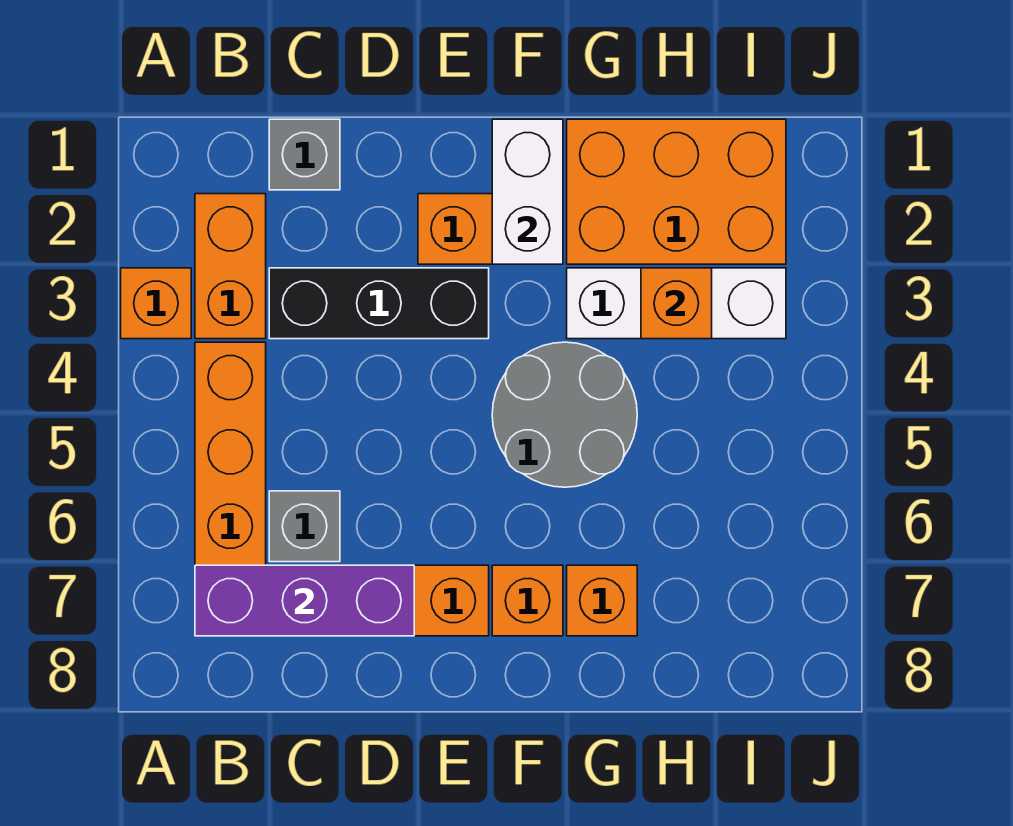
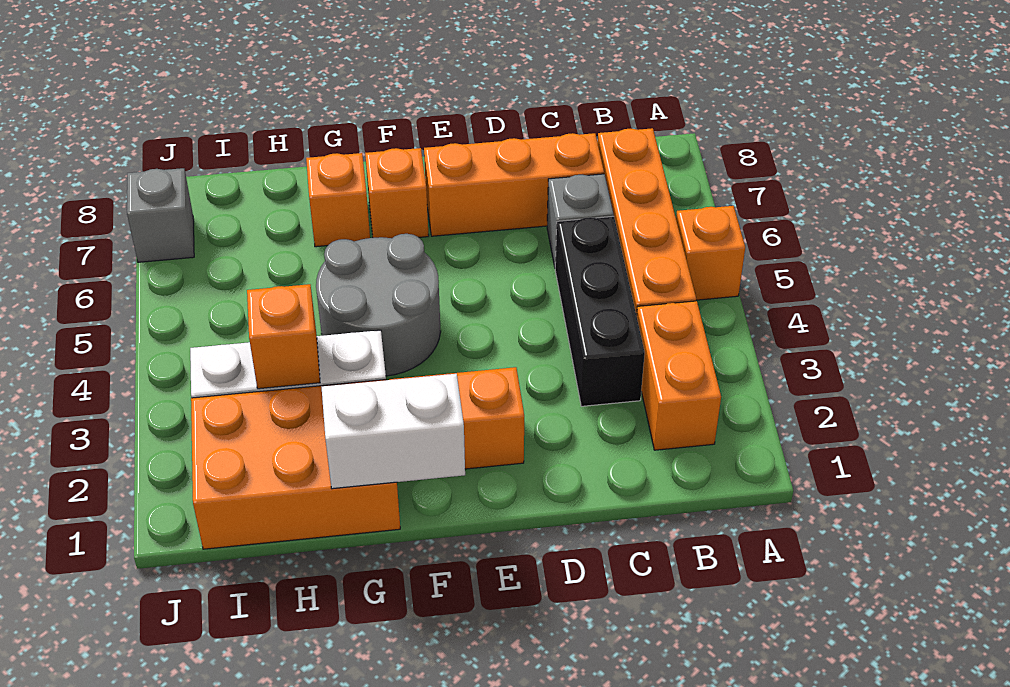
orange brick A3 level 1 -> orange brick A5 level 1
purple brick B7:D7 level 2 -> none
grey brick C1 level 1 -> grey brick J7 level 1
black brick C3:E3 level 1 -> black brick C3:C5 level 1
white brick F1:F2 level 2 -> white brick F1:G1 level 2

